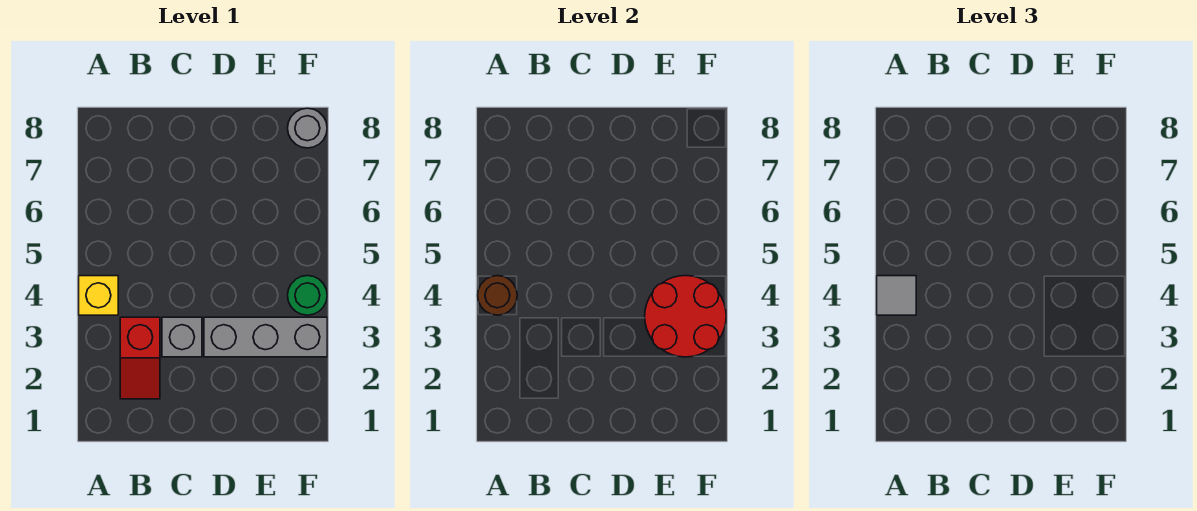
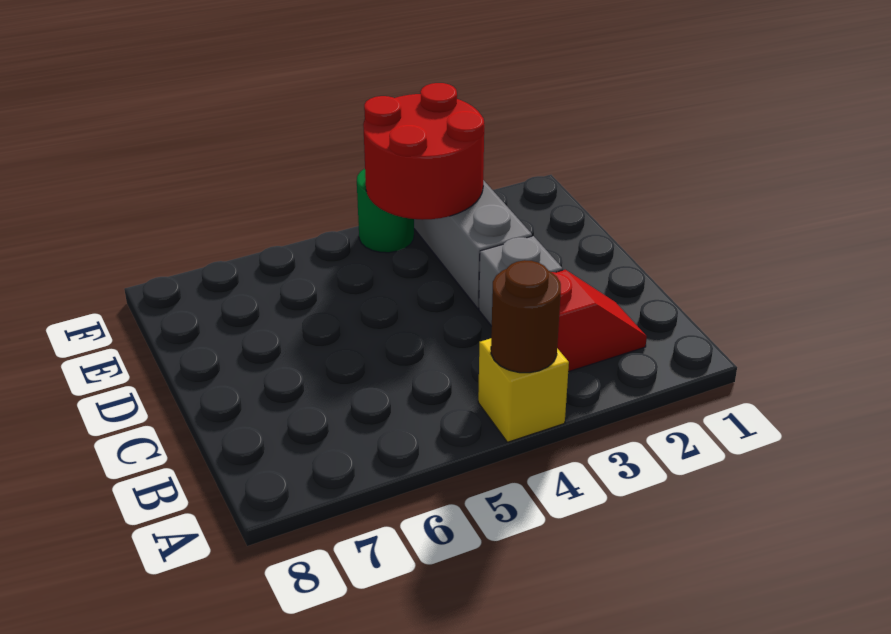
grey tile A4 level 3 -> none
grey round brick F8 level 1 -> none

